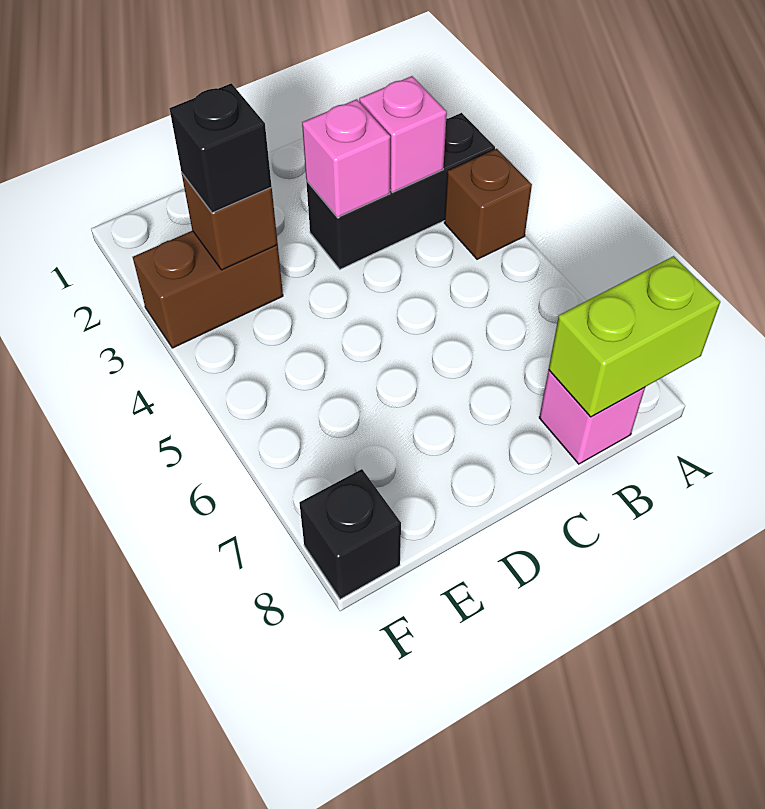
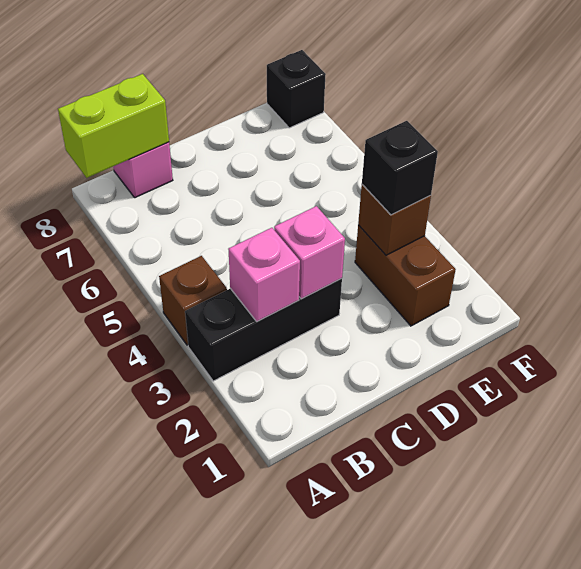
brown brick E3:F3 level 1 -> brown brick E2:E3 level 1

